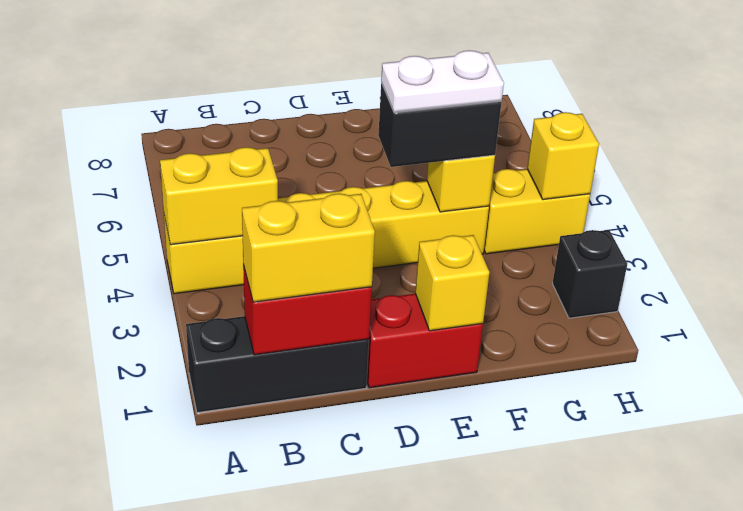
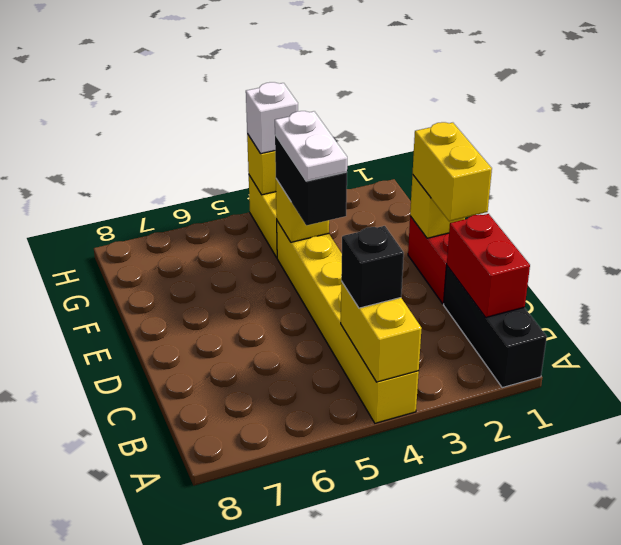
yellow brick B1:C1 level 3 -> yellow brick D1:E1 level 3
black brick H2 level 1 -> black brick B4 level 3
none -> white brick H4 level 3

